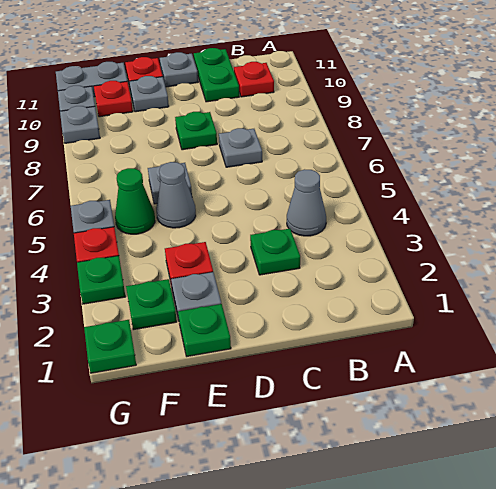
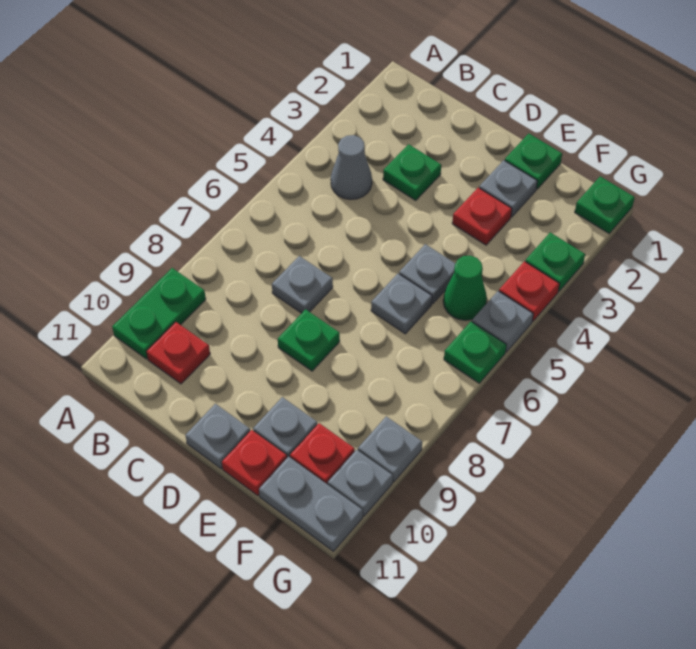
green plate C10:C11 level 1 -> green plate A9:A10 level 1
grey cone E5 level 1 -> grey plate E5 level 1
green plate F2 level 1 -> green plate G6 level 1

